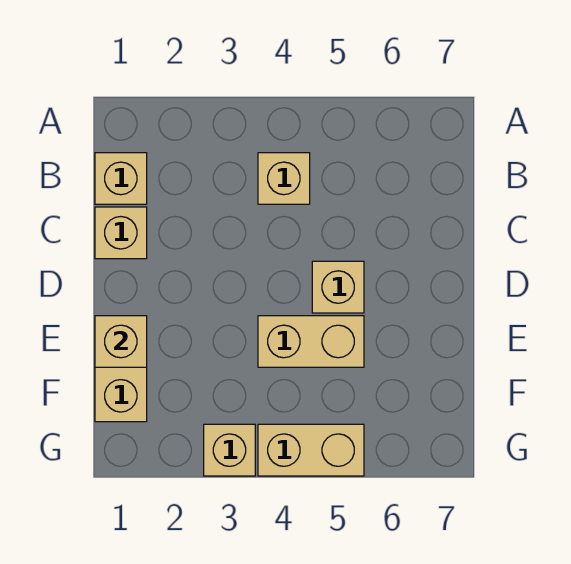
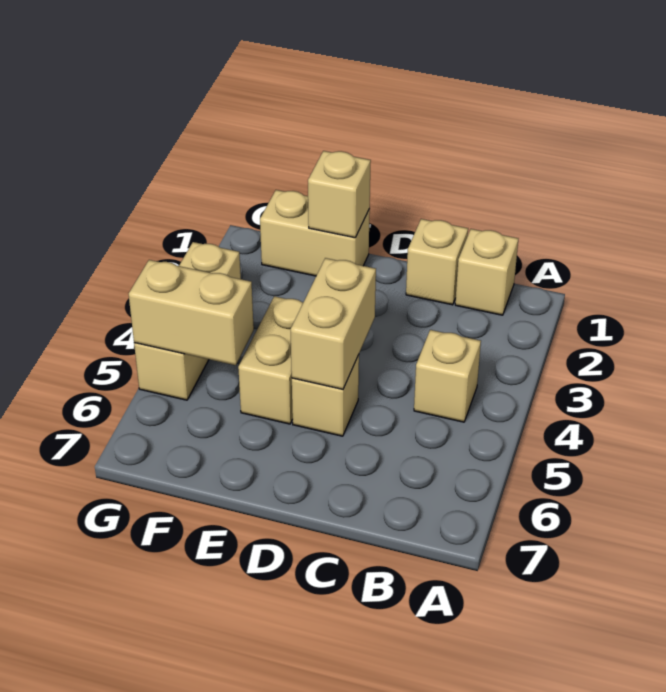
none -> tan brick D4:D5 level 2
none -> tan brick F5:G5 level 2

